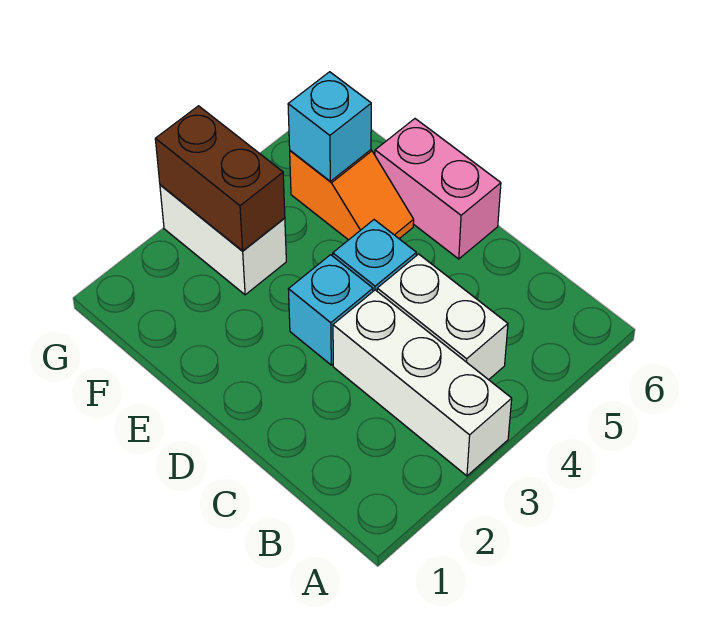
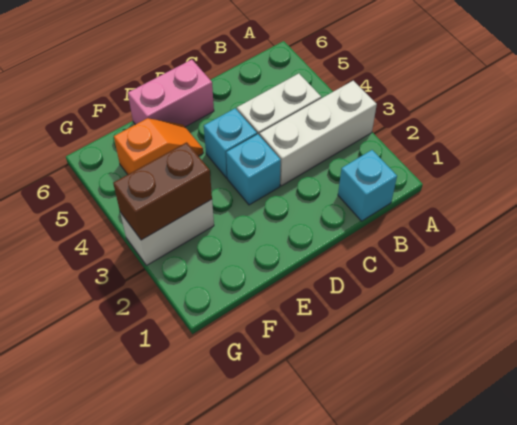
cyan brick F5 level 2 -> cyan brick B1 level 1

